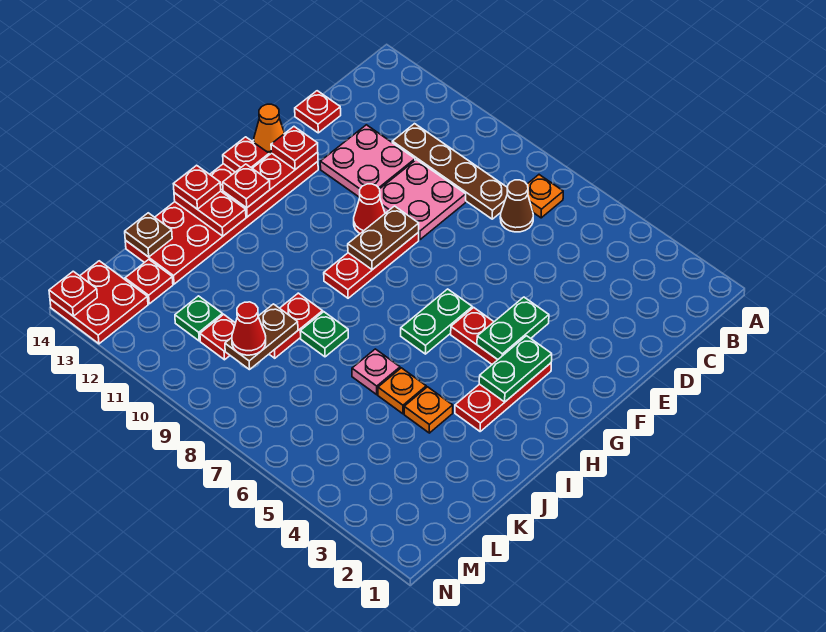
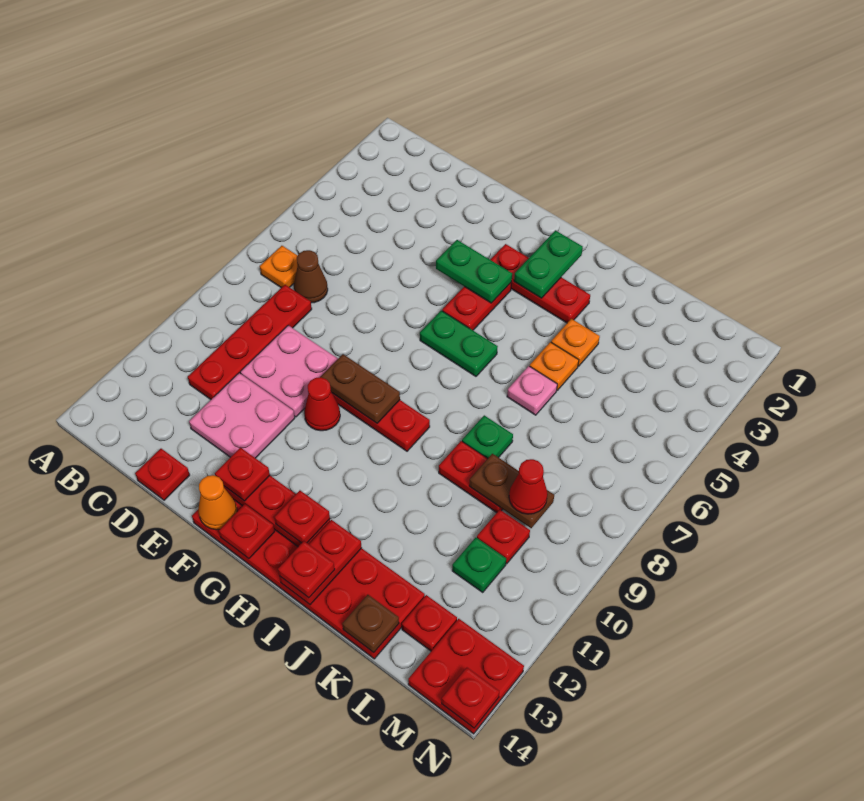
brown plate C8:C11 level 1 -> red plate C8:C11 level 1
green plate G3:H3 level 2 -> green plate H2:H3 level 2

